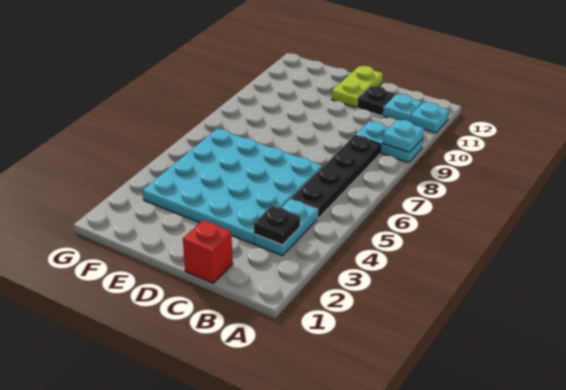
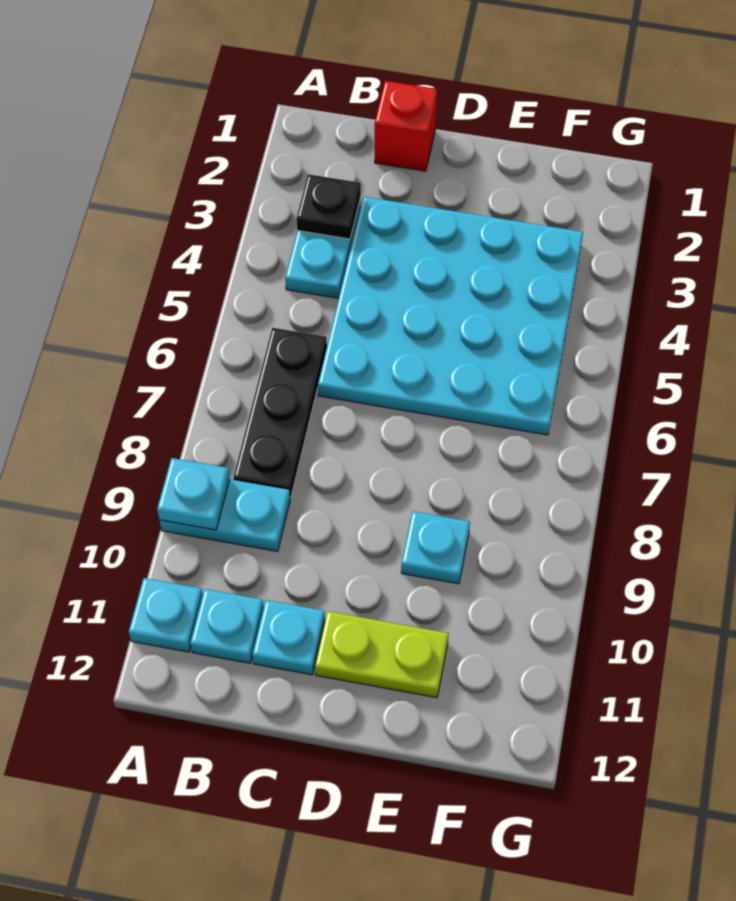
black plate B5:B8 level 1 -> black plate B6:B8 level 1
black plate C11 level 1 -> cyan plate C11 level 1
lime plate D11:D12 level 1 -> lime plate D11:E11 level 1
none -> cyan plate E9 level 1

